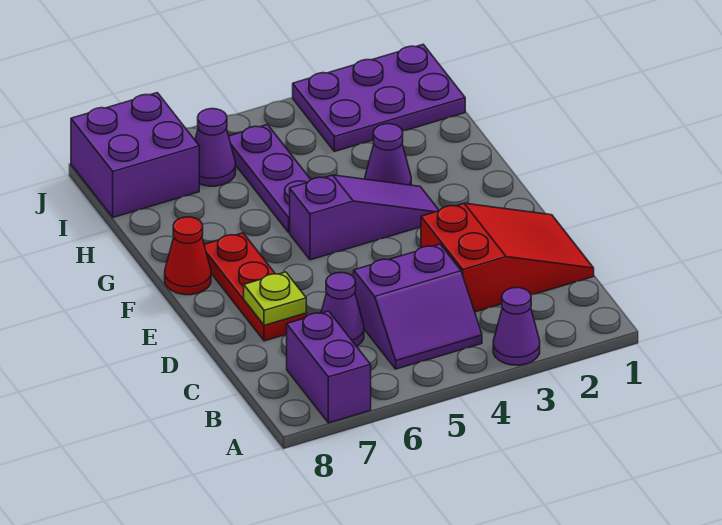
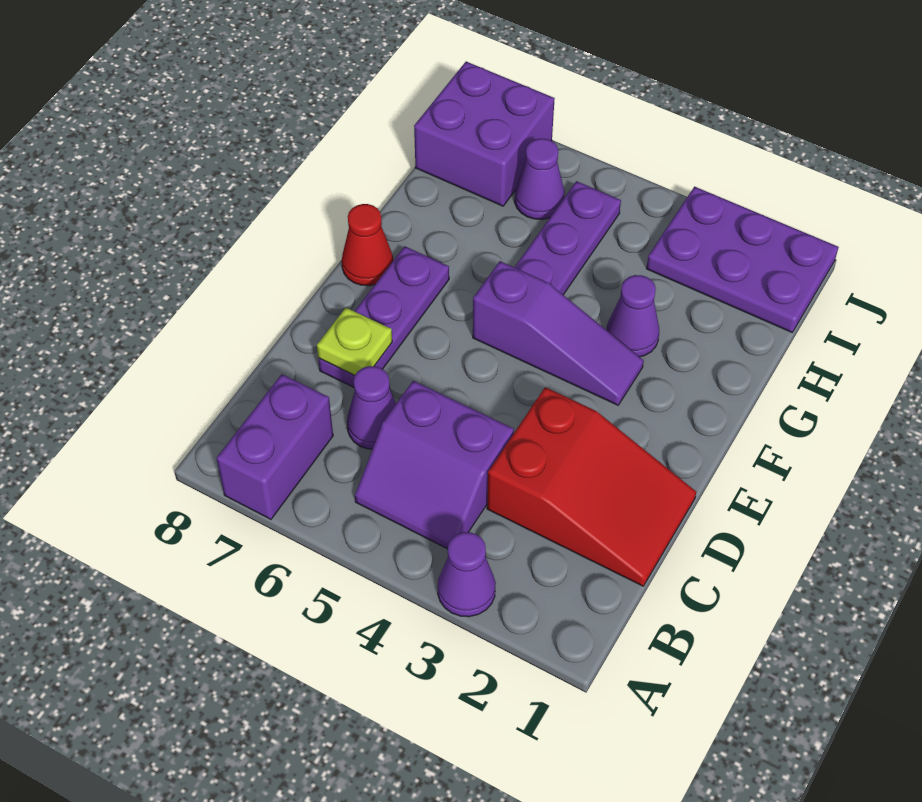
red plate D7:F7 level 1 -> purple plate D7:F7 level 1

